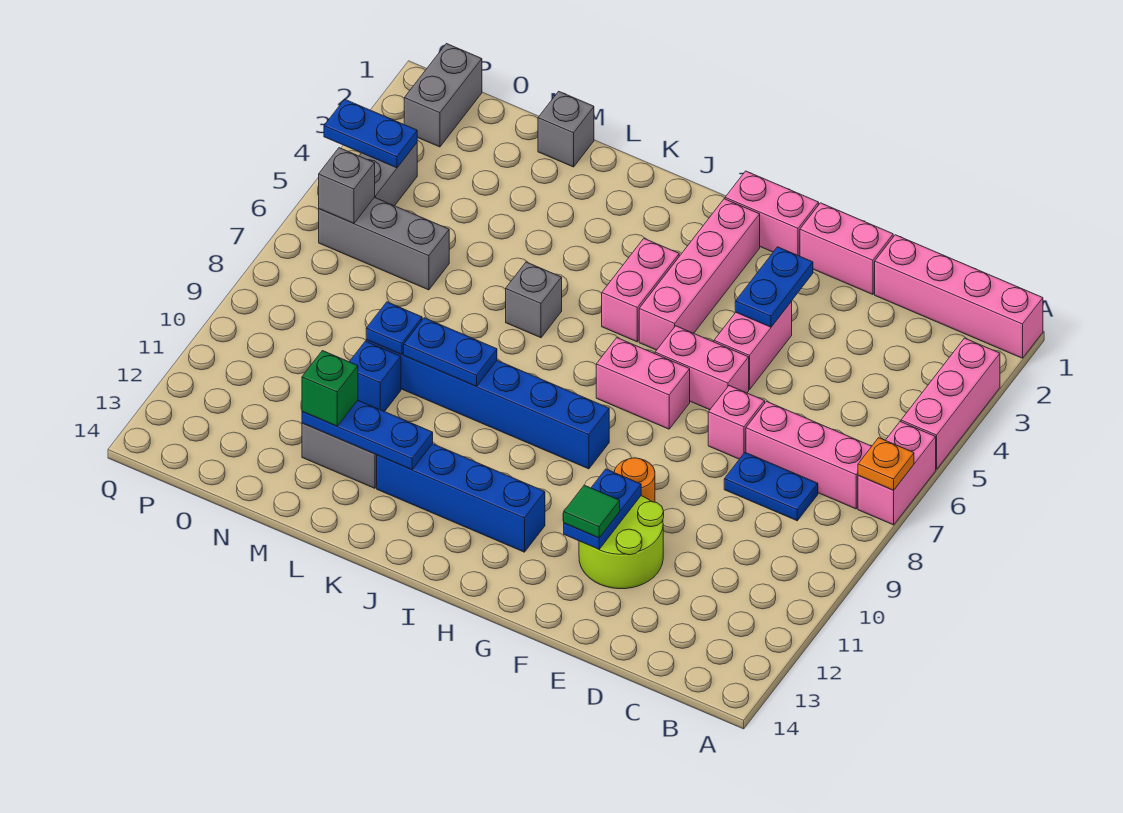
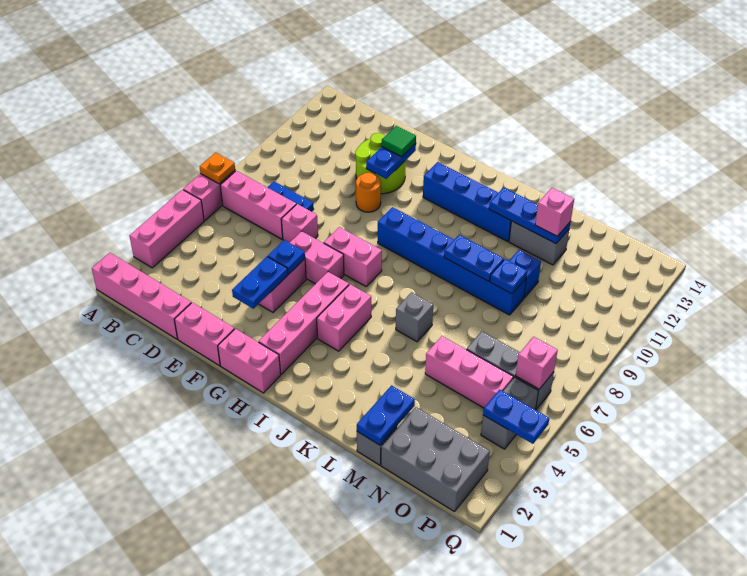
none -> blue plate F5 level 2
none -> blue plate M1:M2 level 2
none -> pink brick M5:O5 level 1
green brick M12 level 3 -> pink brick M12 level 3
grey brick P1:P2 level 1 -> grey brick N1:P2 level 1
grey brick P6 level 2 -> pink brick P6 level 2

